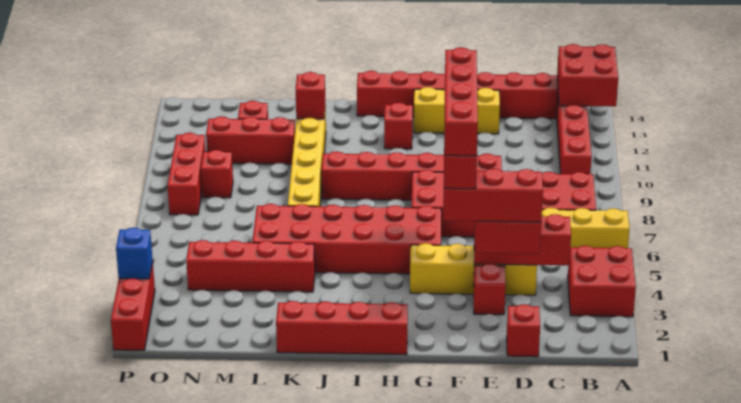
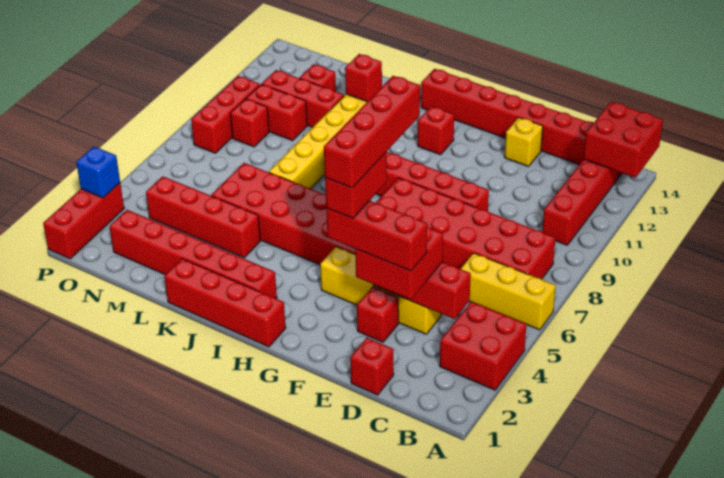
yellow brick E13:G13 level 1 -> yellow brick E13 level 1
none -> red brick I2:N2 level 1
none -> red brick M10:N10 level 1

